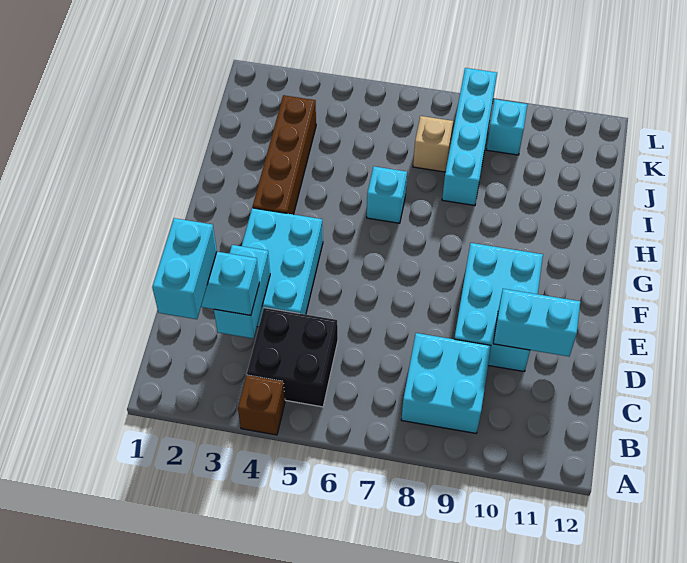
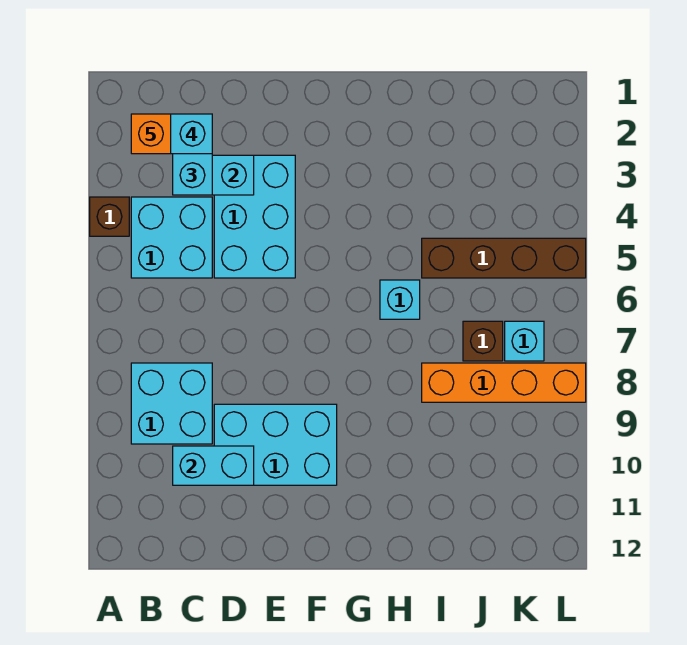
none -> orange brick B2 level 5
black brick B4:C5 level 1 -> cyan brick B4:C5 level 1
cyan brick D3:F4 level 1 -> cyan brick D3:E5 level 1
cyan brick D10:D11 level 2 -> cyan brick C10:D10 level 2
brown brick G3:J3 level 1 -> brown brick I5:L5 level 1
cyan brick I8:L8 level 1 -> orange brick I8:L8 level 1
tan brick J7 level 1 -> brown brick J7 level 1
cyan brick K9 level 1 -> cyan brick K7 level 1

